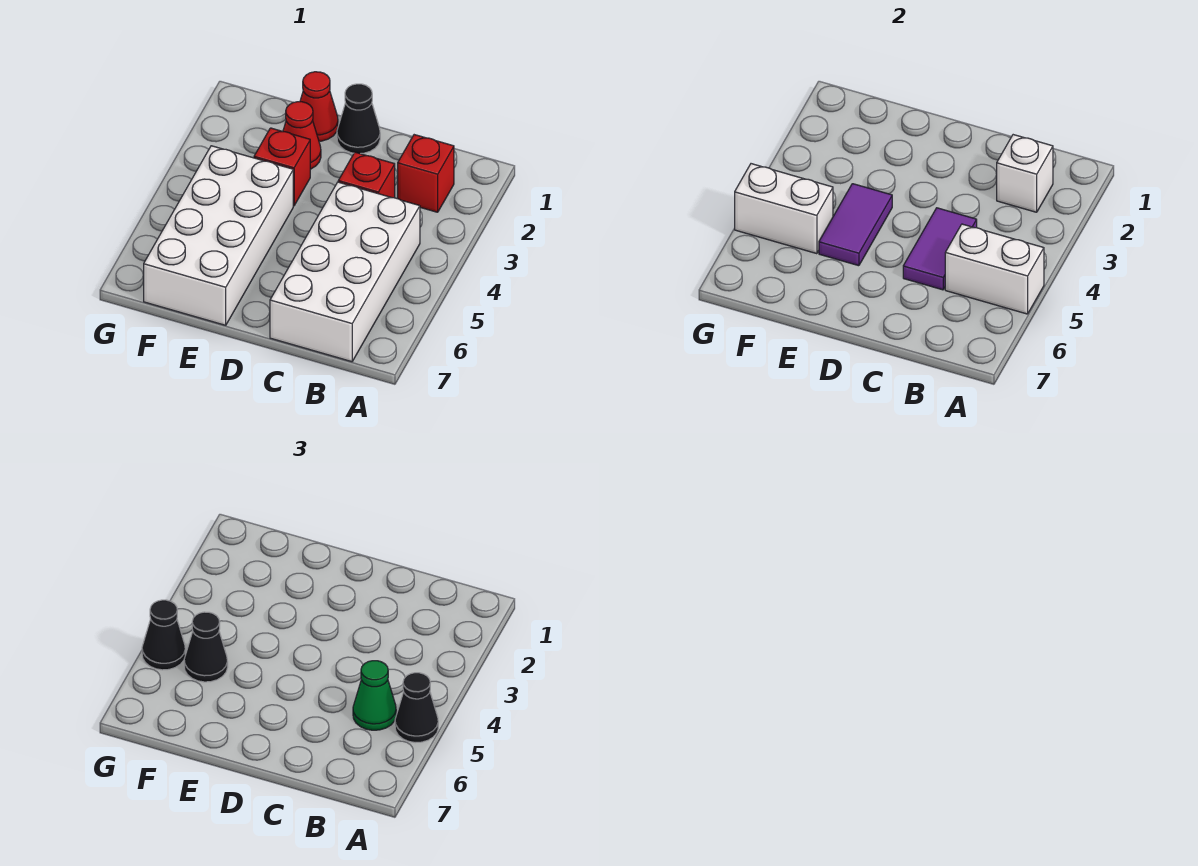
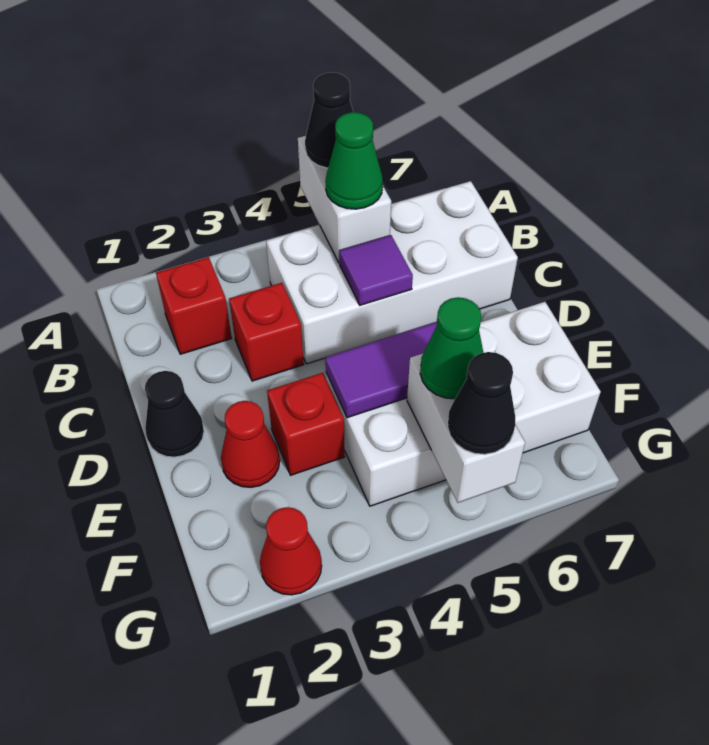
white brick B2 level 2 -> none
purple tile C4:C5 level 2 -> purple tile C5 level 2
red cone E1 level 1 -> red cone G2 level 1
black cone F5 level 3 -> green cone F5 level 3

